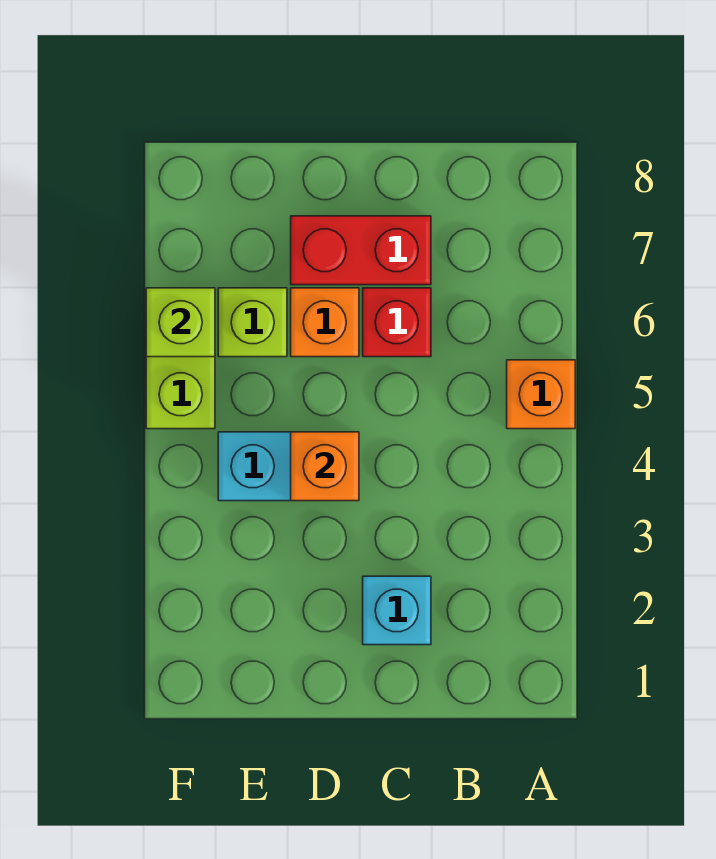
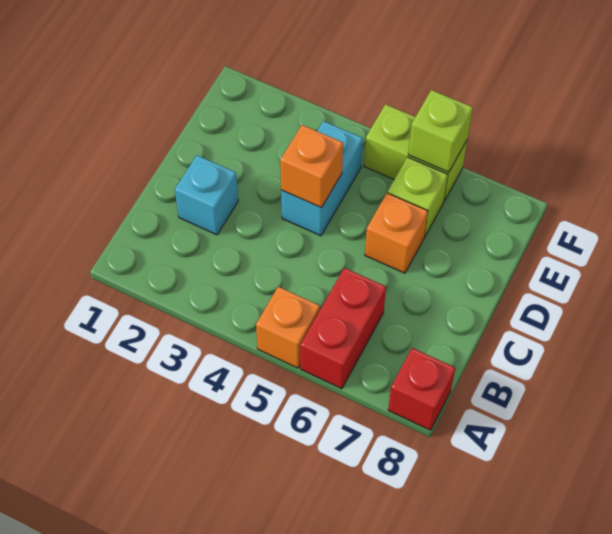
red brick C6 level 1 -> red brick A8 level 1
red brick C7:D7 level 1 -> red brick A6:B6 level 1

